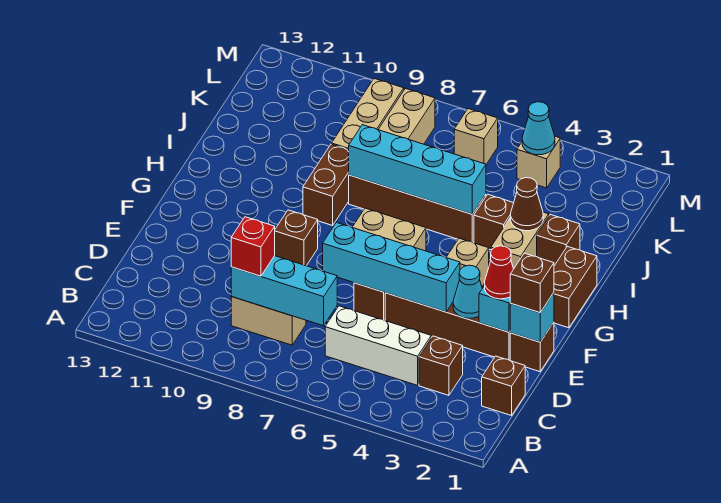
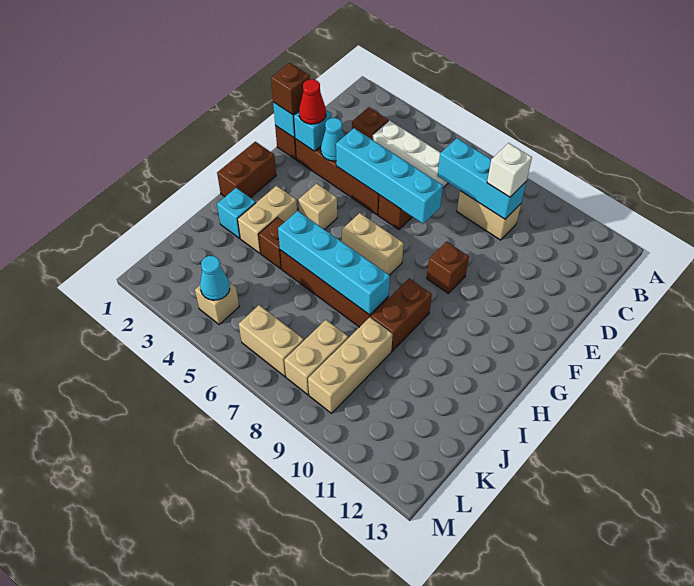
brown brick C1 level 1 -> none
red brick C9 level 3 -> white brick C9 level 3
brown brick I2 level 1 -> cyan brick I2 level 1
brown cone I3 level 2 -> none
tan brick L6 level 1 -> tan brick L6:L7 level 1

